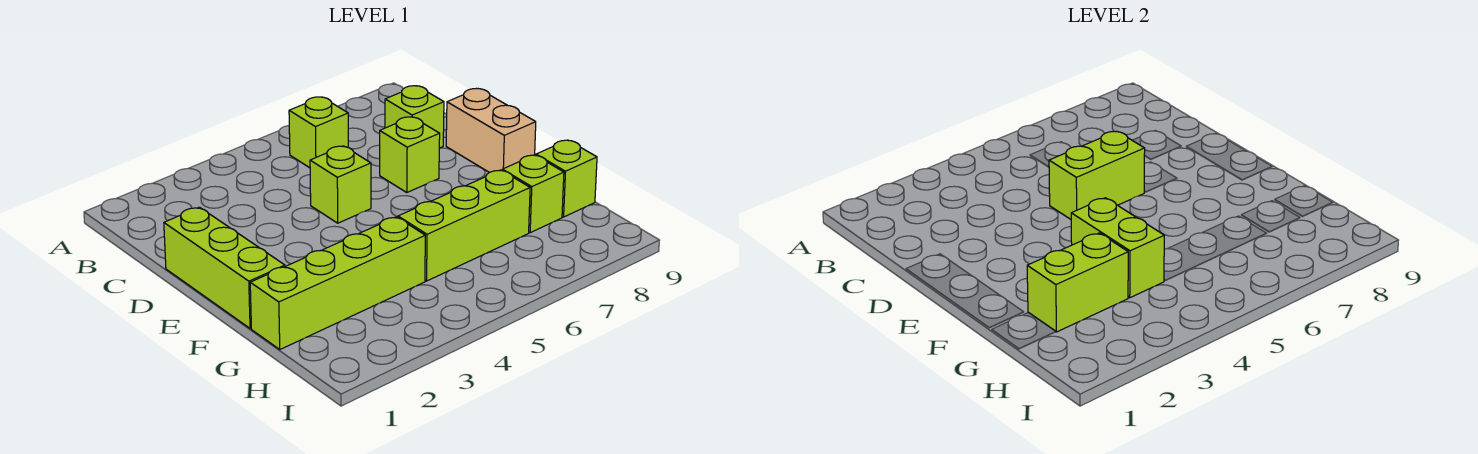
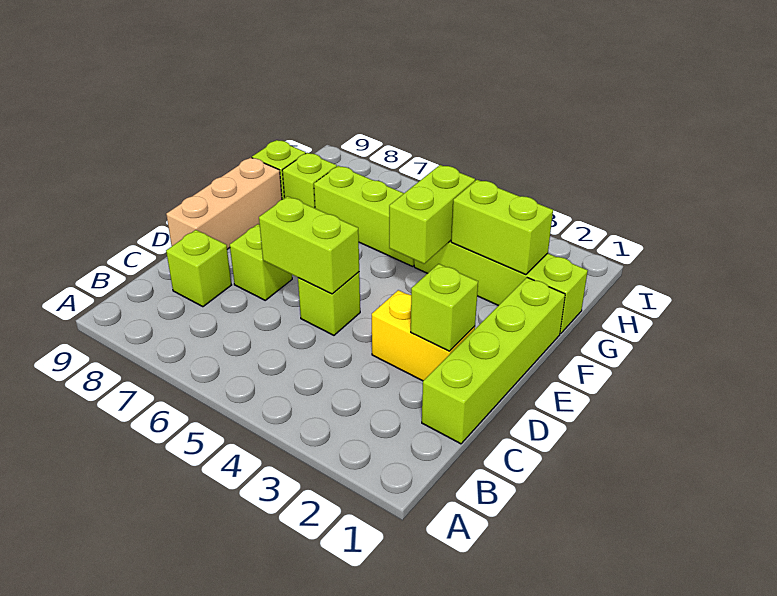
lime brick B6 level 1 -> lime brick D2 level 2
lime brick D1:F1 level 1 -> lime brick C1:F1 level 1
none -> yellow brick D2:D3 level 1
tan brick D9:E9 level 1 -> tan brick D9:F9 level 1

